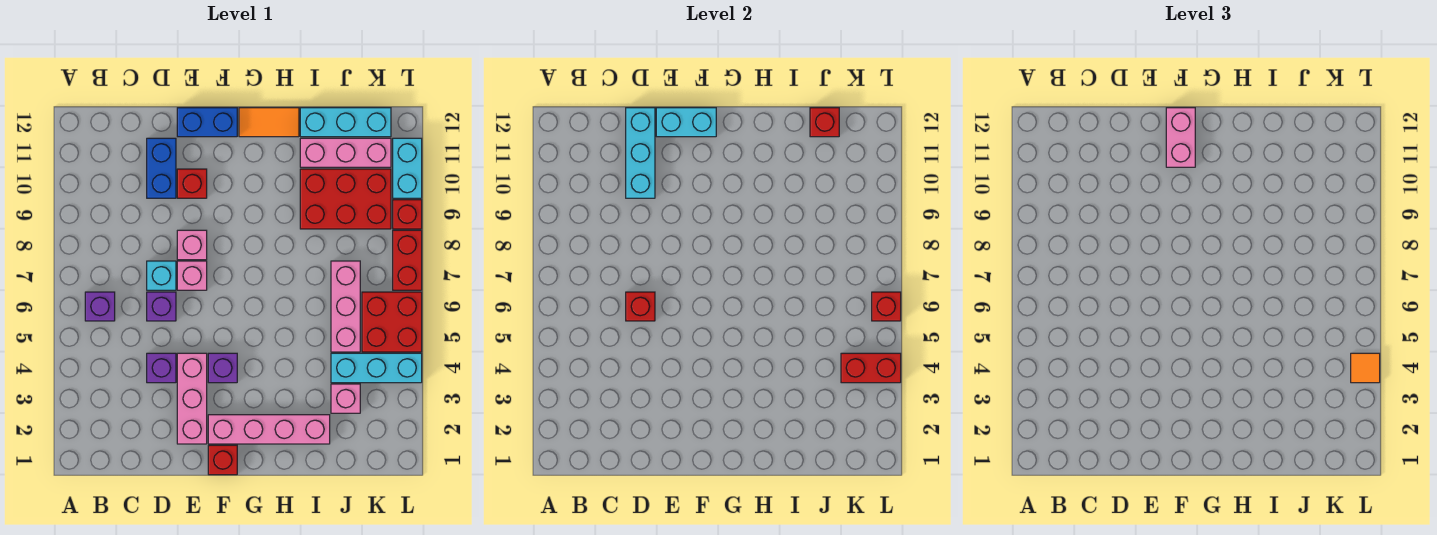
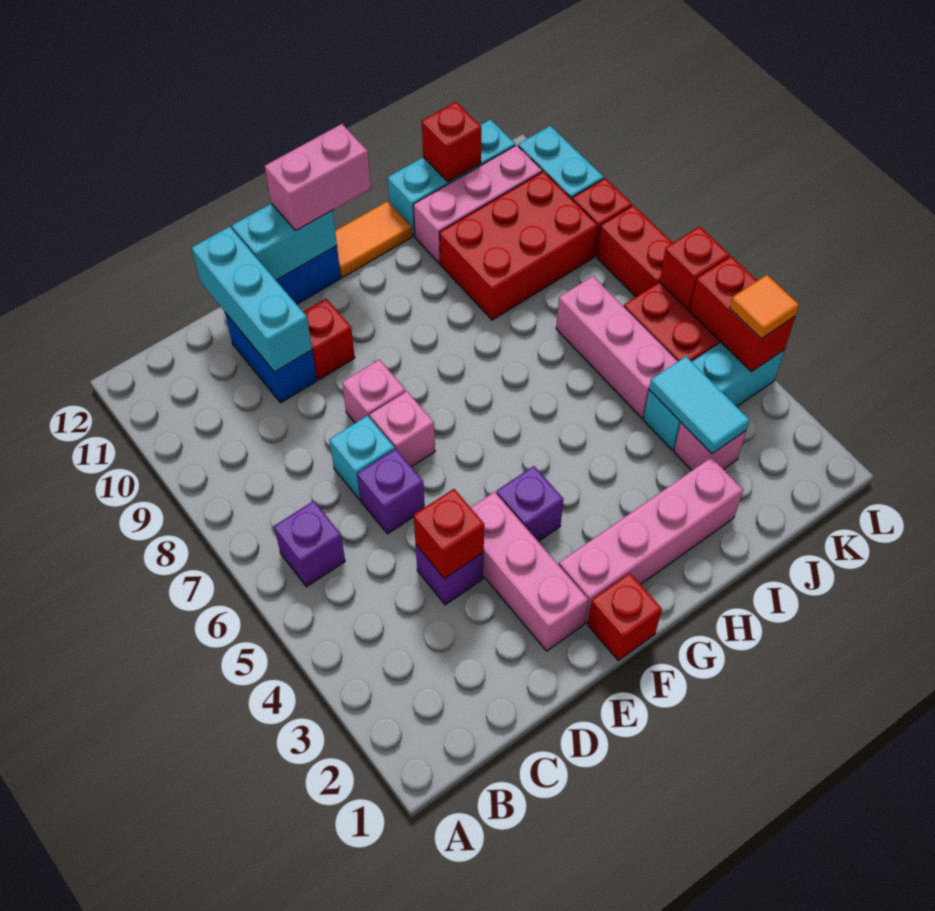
red brick D6 level 2 -> red brick D4 level 2
pink brick F11:F12 level 3 -> pink brick F12:G12 level 3
none -> cyan tile J3:J4 level 2
red brick K4:L4 level 2 -> red brick L4:L5 level 2

